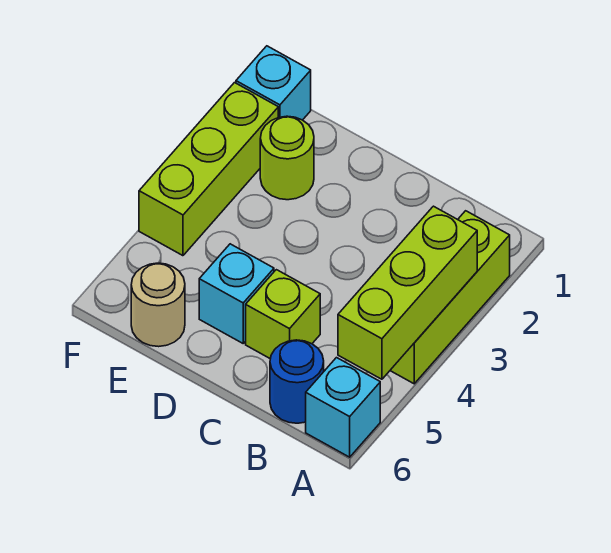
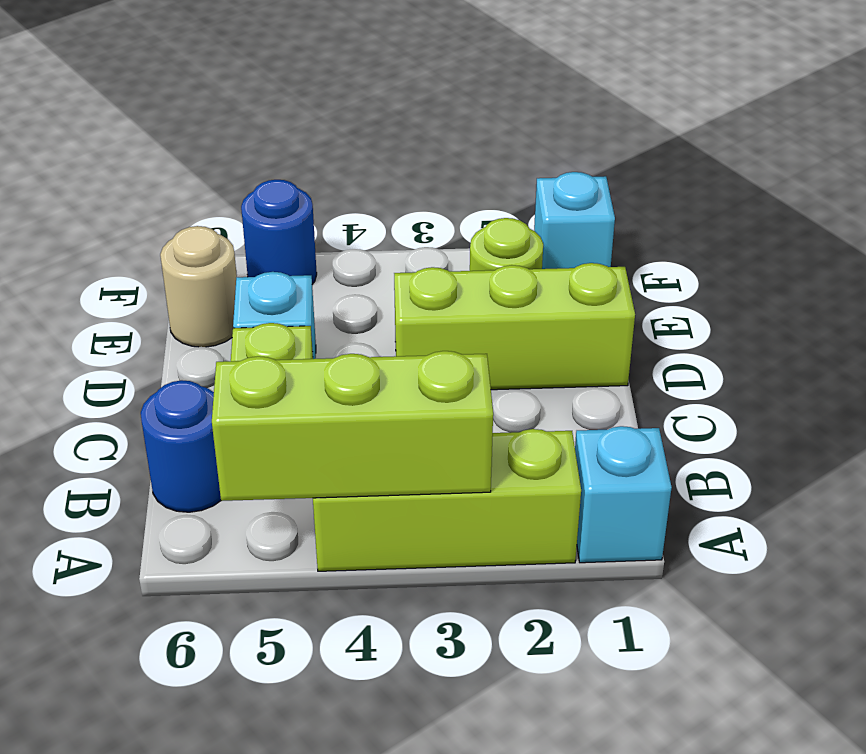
cyan brick A6 level 1 -> cyan brick A1 level 1
lime brick F2:F4 level 1 -> lime brick D1:D3 level 1
none -> blue round brick F5 level 1

